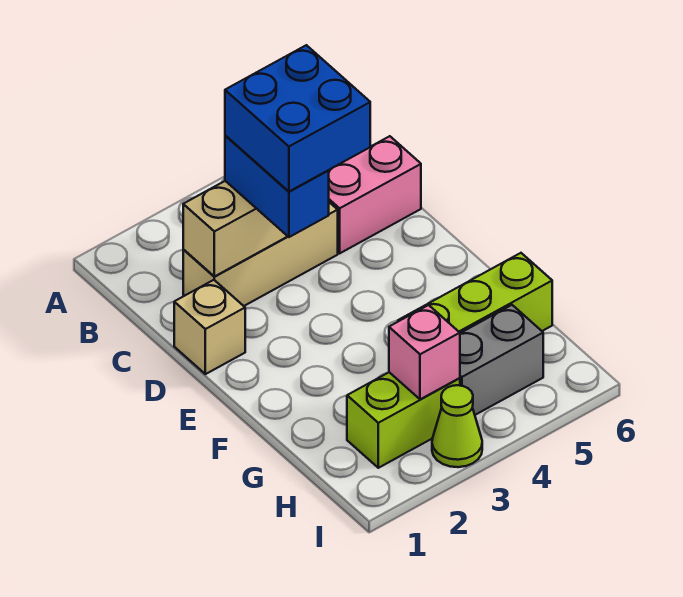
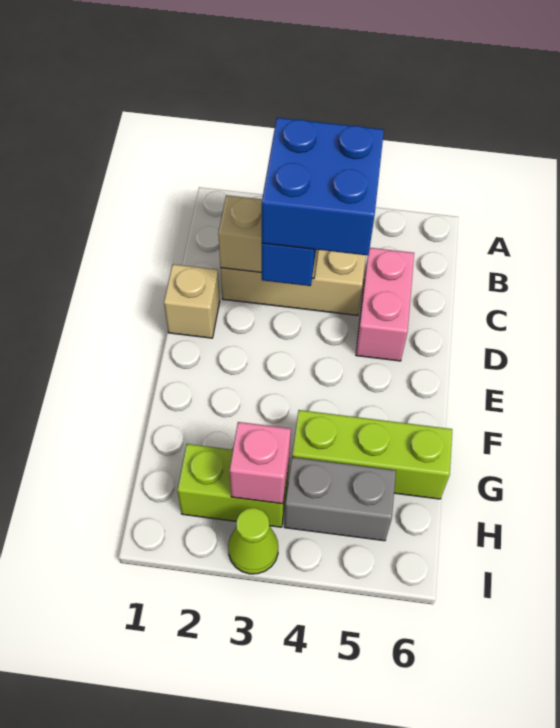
pink brick C5:C6 level 1 -> pink brick C5:D5 level 1

